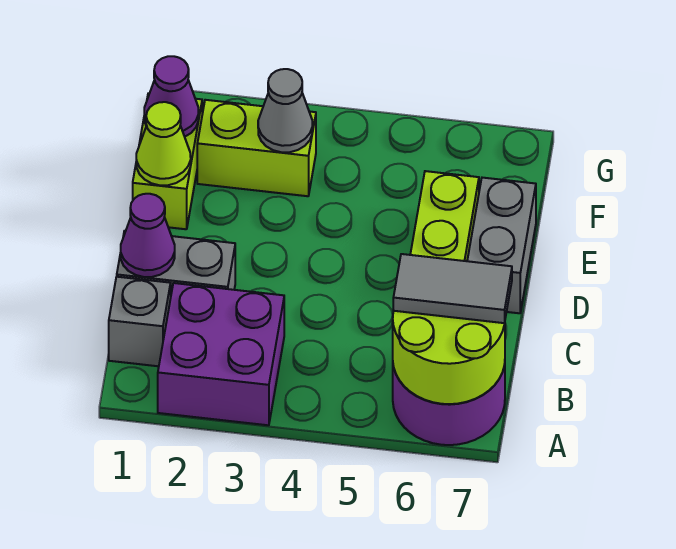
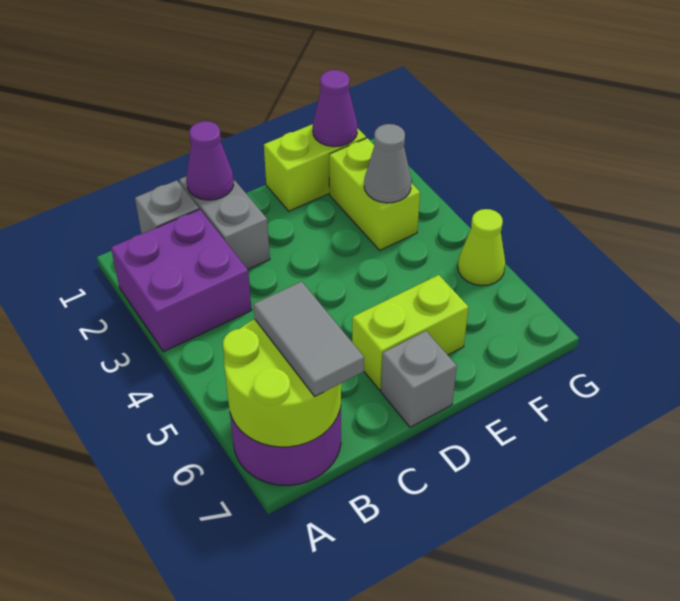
grey brick D7:E7 level 1 -> grey brick D7 level 1
lime cone E1 level 2 -> lime cone G5 level 1

